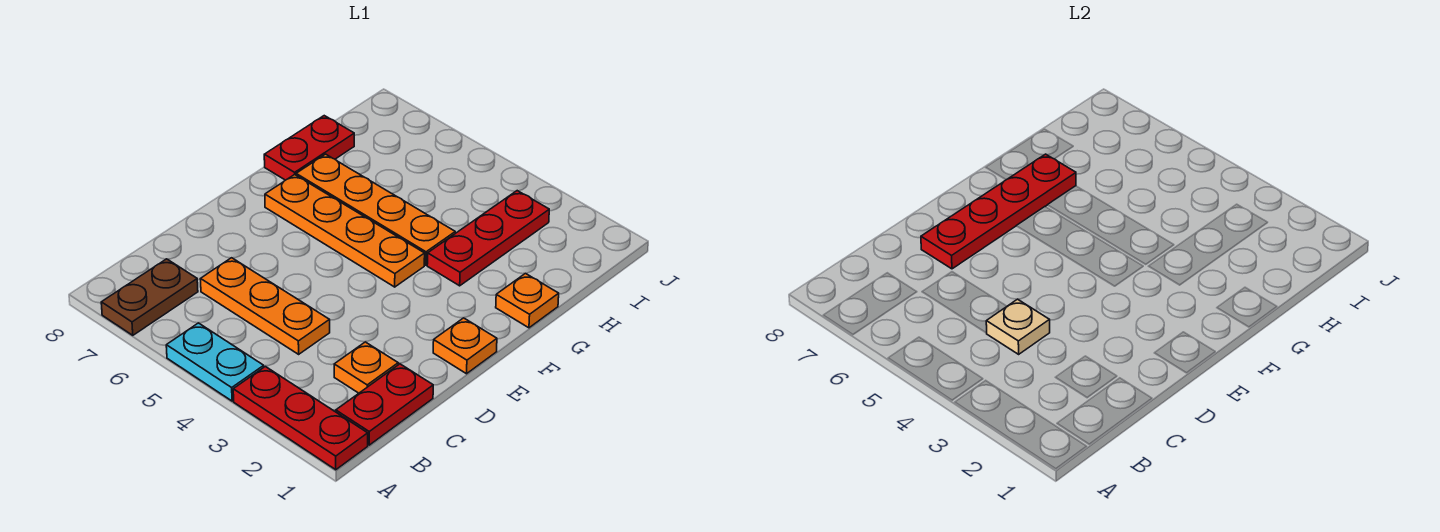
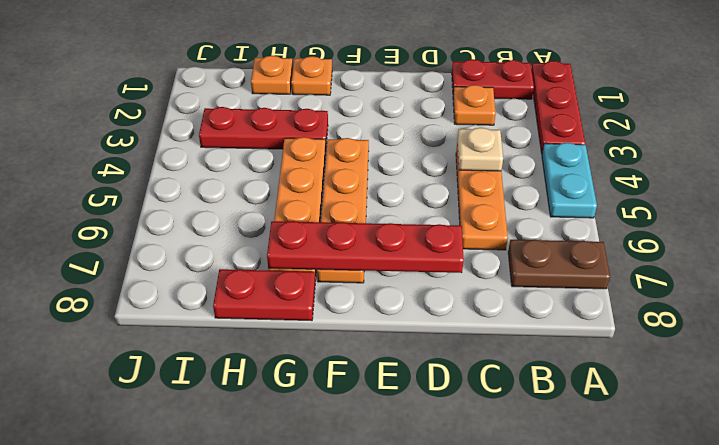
orange plate E1 level 1 -> orange plate H1 level 1

